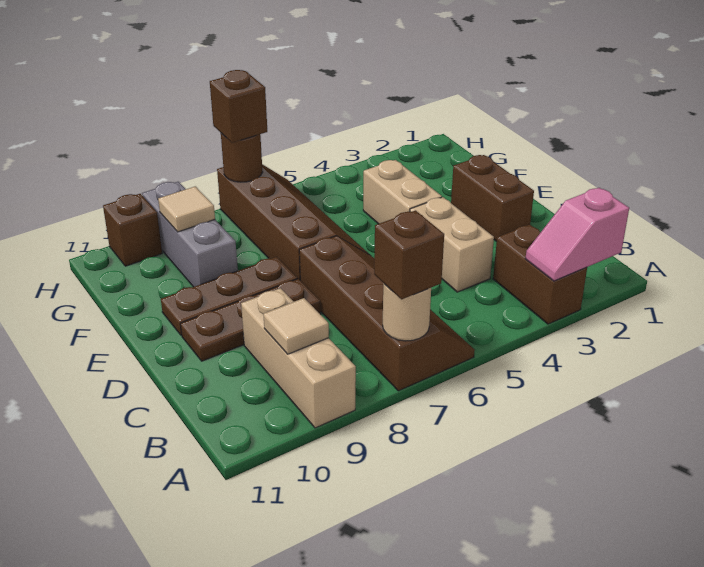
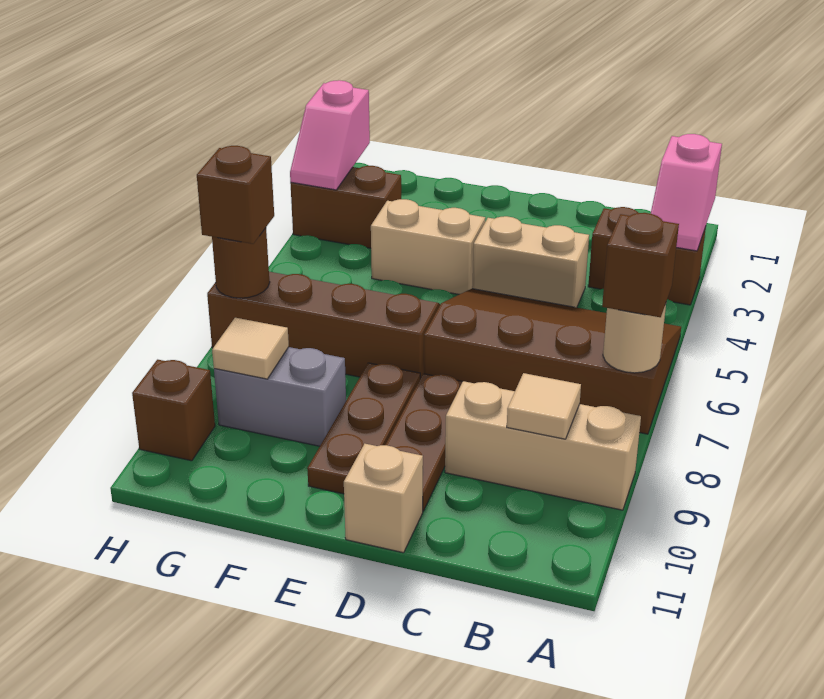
brown slope A6:D7 level 1 top 7 -> brown slope A5:D7 level 1 top 7
brown brick D2:E2 level 1 -> brown brick G3:H3 level 1
none -> tan brick D11 level 1
grey brick F9:H9 level 1 -> grey brick F9:G9 level 1
none -> pink slope H2:H3 level 2 top 2

